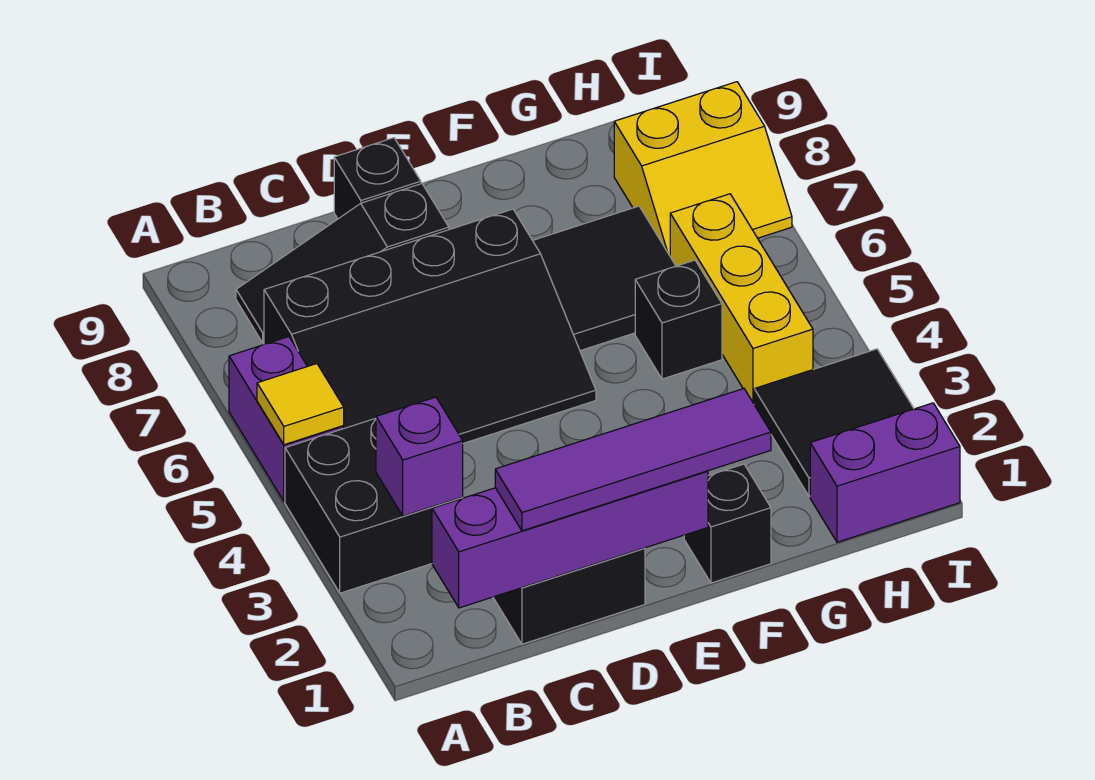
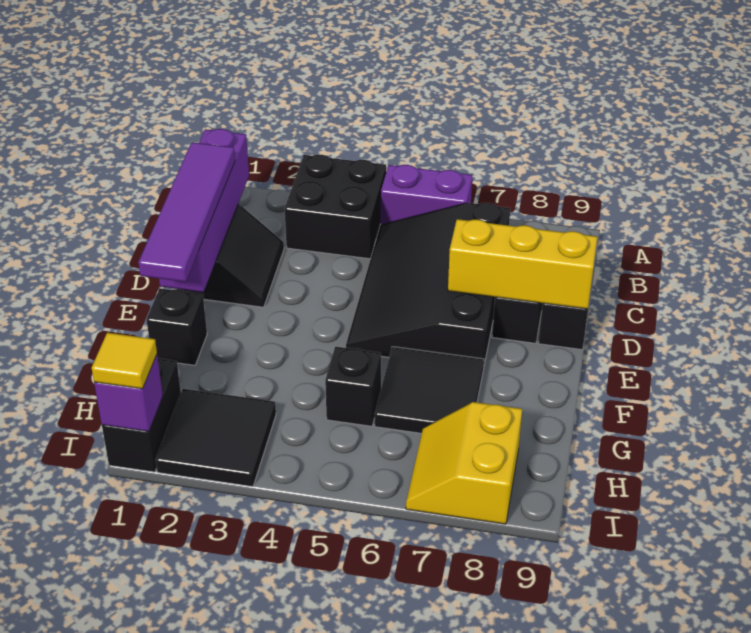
yellow tile A5 level 2 -> yellow tile I1 level 3
purple brick B3 level 2 -> purple brick I1 level 2
purple brick H1:I1 level 1 -> black brick H1:I1 level 1
yellow brick H4:H6 level 1 -> yellow brick D7:D9 level 2

